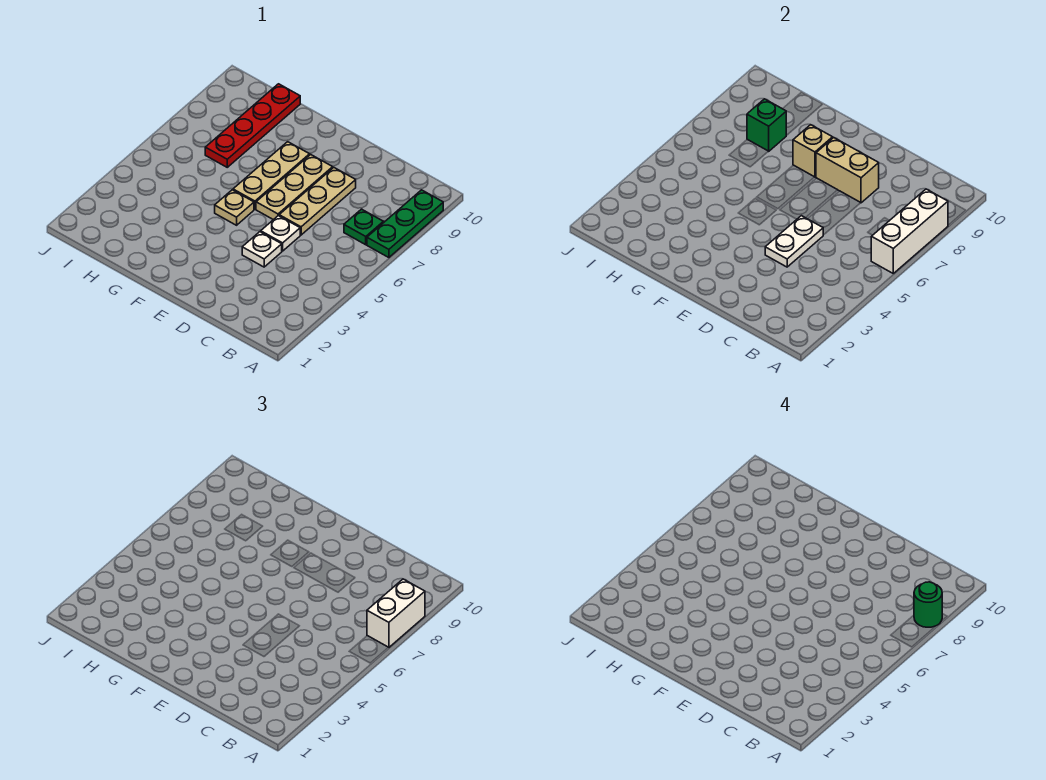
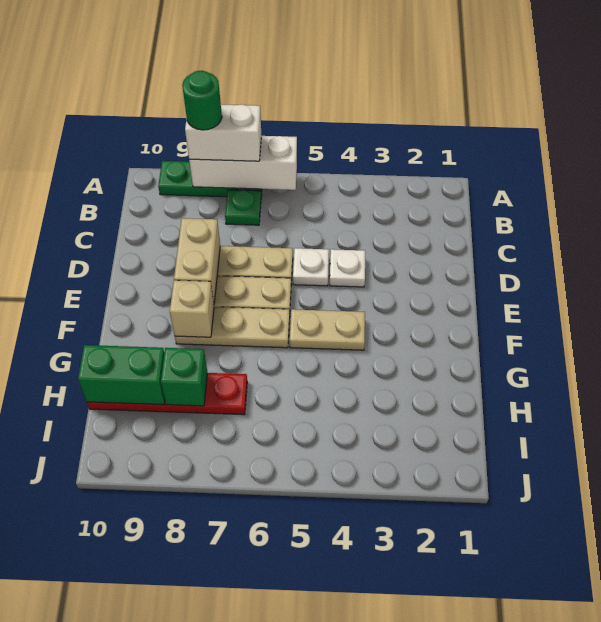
white plate D4:D5 level 2 -> none
tan plate F5 level 1 -> tan plate F4:F5 level 1
none -> green brick H9:H10 level 2

